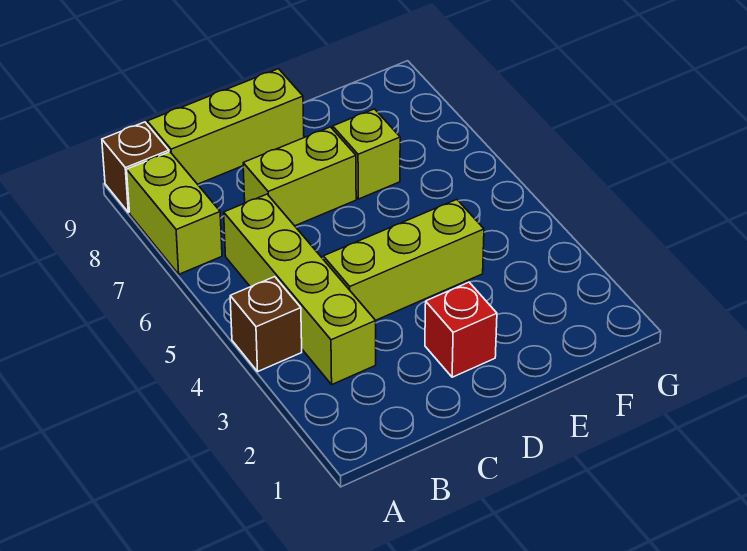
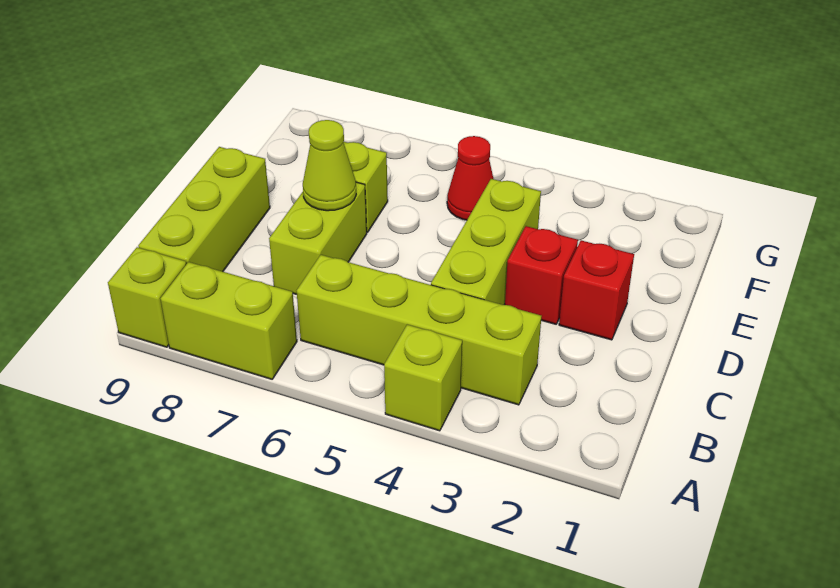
brown brick A4 level 1 -> lime brick A4 level 1
brown brick A9 level 1 -> lime brick A9 level 1
none -> red brick D3 level 1
none -> lime cone D7 level 2
none -> red cone F5 level 1

